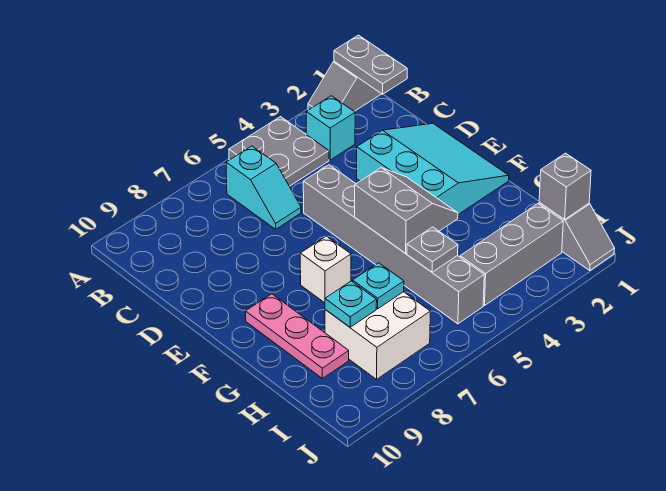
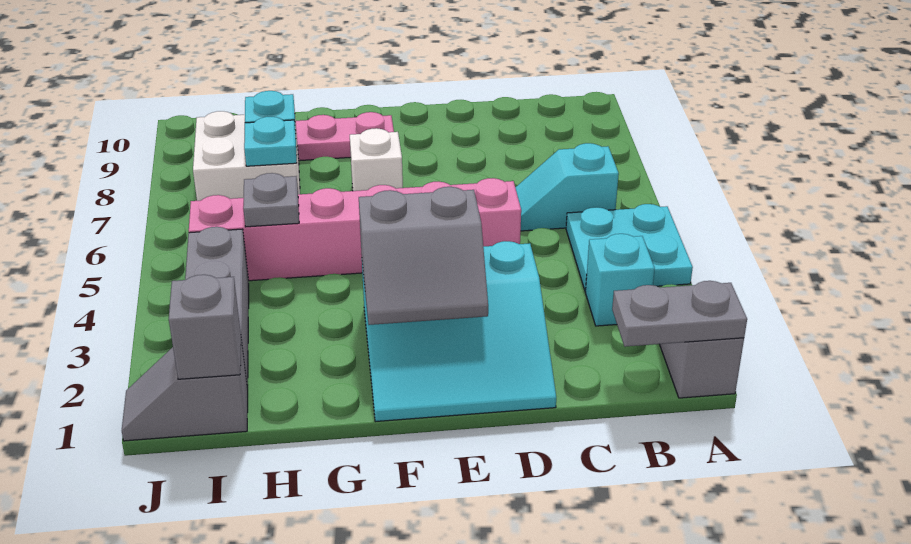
grey plate A4:B5 level 1 -> cyan plate A4:B5 level 1
grey brick D5:I5 level 1 -> pink brick D5:I5 level 1
grey slope F4:G5 level 2 top 5 -> grey slope E2:F3 level 2 top 3

